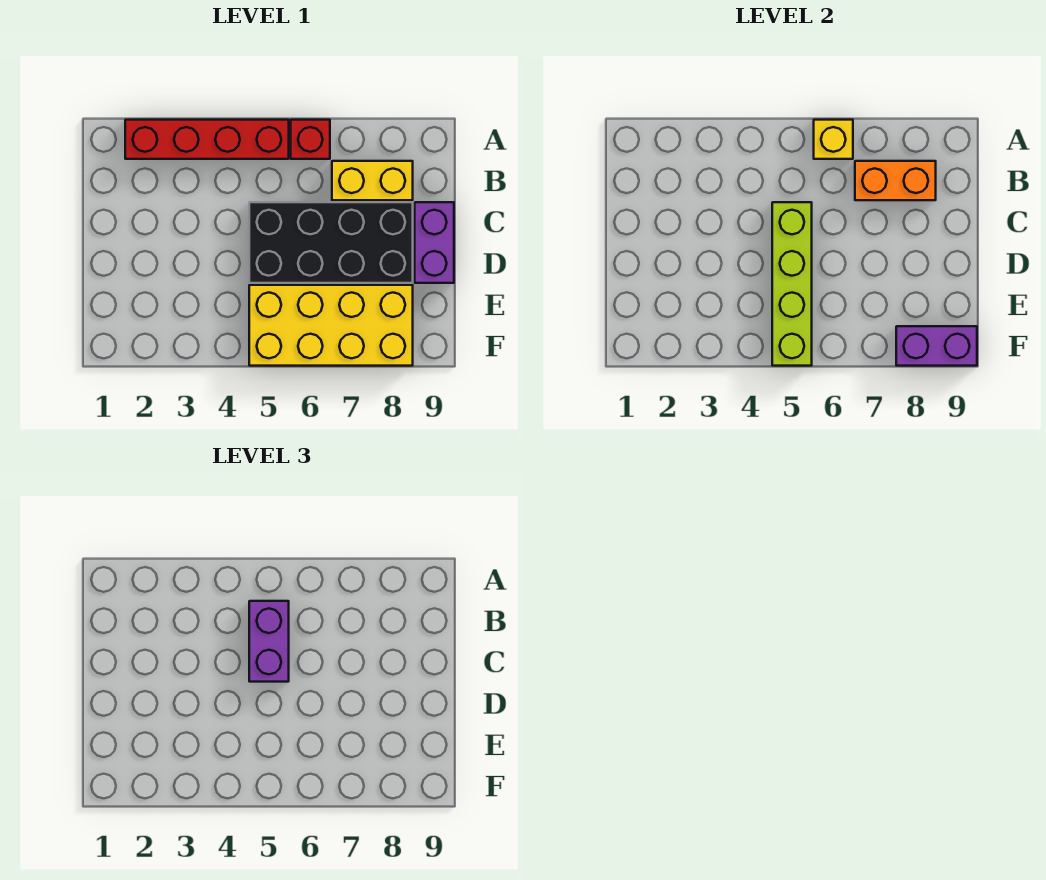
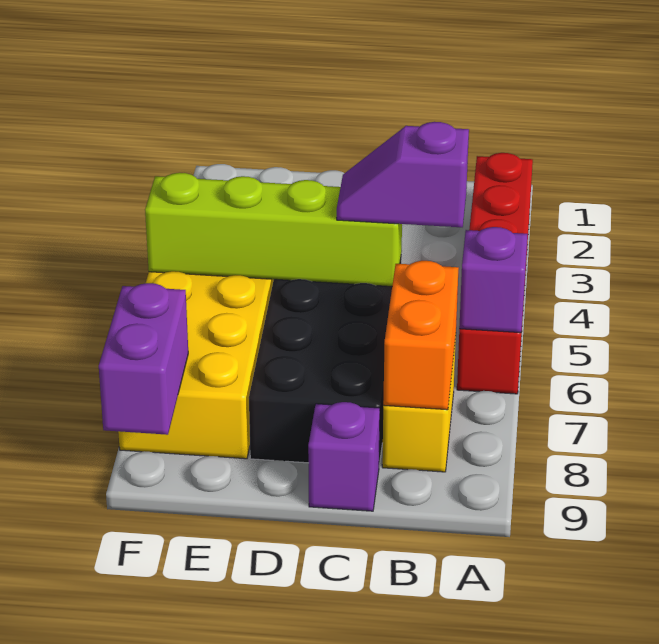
yellow brick A6 level 2 -> purple brick A6 level 2
purple brick B5:C5 level 3 -> purple slope B5:C5 level 3 top B
purple brick C9:D9 level 1 -> purple brick C9 level 1

